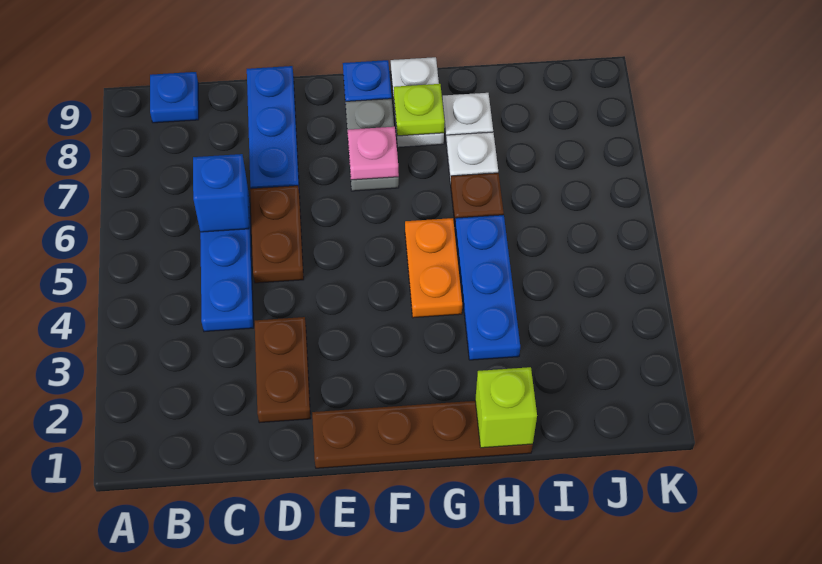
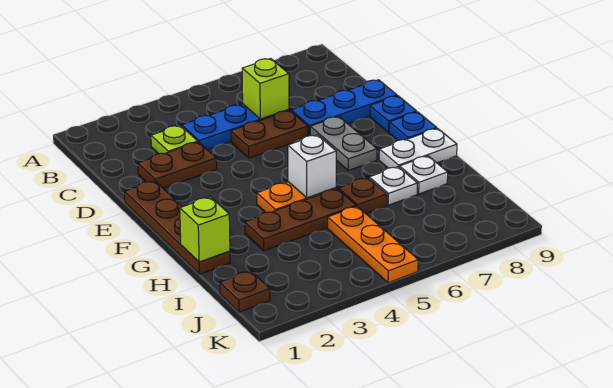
blue plate B9 level 1 -> blue plate E9 level 1
blue brick C6 level 2 -> lime brick C6 level 2
grey plate F7:F8 level 1 -> grey plate E7:F7 level 1
pink plate F7 level 2 -> none
none -> white brick G5 level 2
lime plate G8 level 2 -> lime plate C3 level 1
blue plate H3:H5 level 1 -> brown plate H3:H5 level 1
none -> orange plate I5:K5 level 1
none -> brown plate J1 level 1

